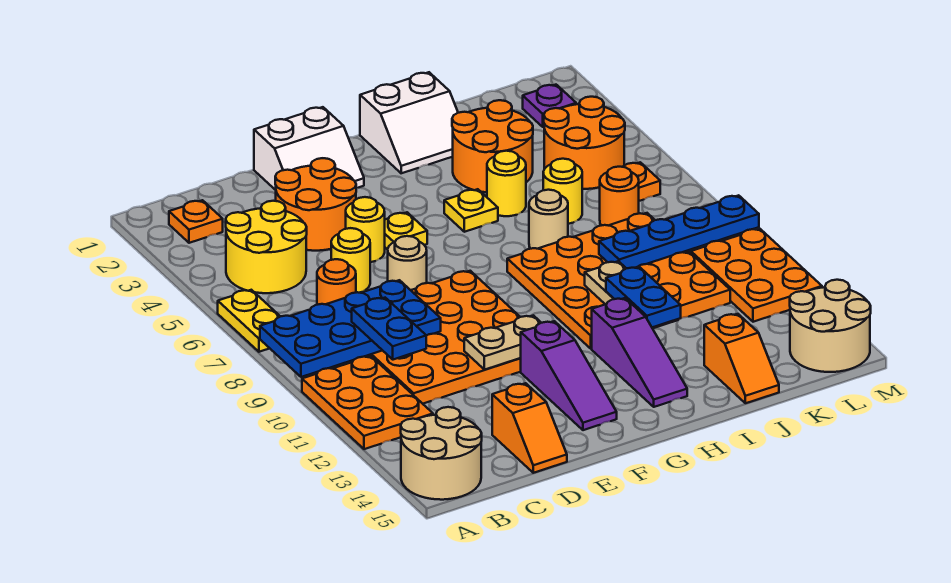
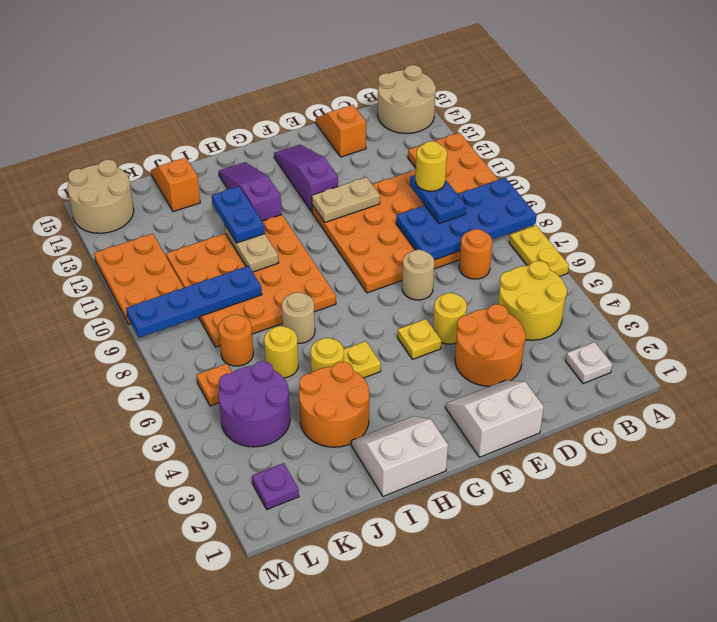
orange plate B2 level 1 -> white plate B2 level 1
yellow round brick D6 level 1 -> yellow round brick C10 level 4
orange round brick K4:L5 level 1 -> purple round brick K4:L5 level 1

